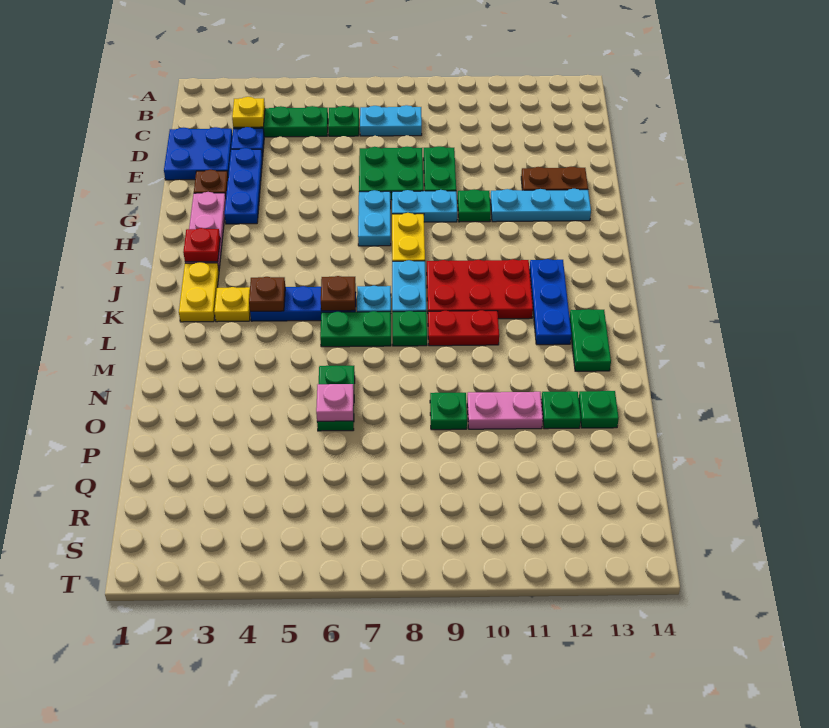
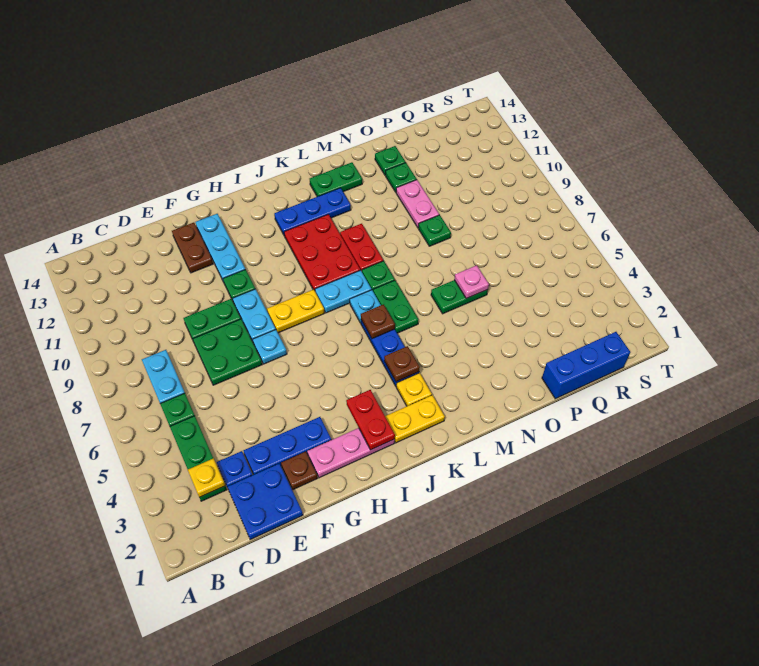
cyan plate G7:H7 level 1 -> cyan plate G7 level 1
red plate I2 level 2 -> red plate I2:I3 level 2
none -> blue brick P1:R1 level 1

